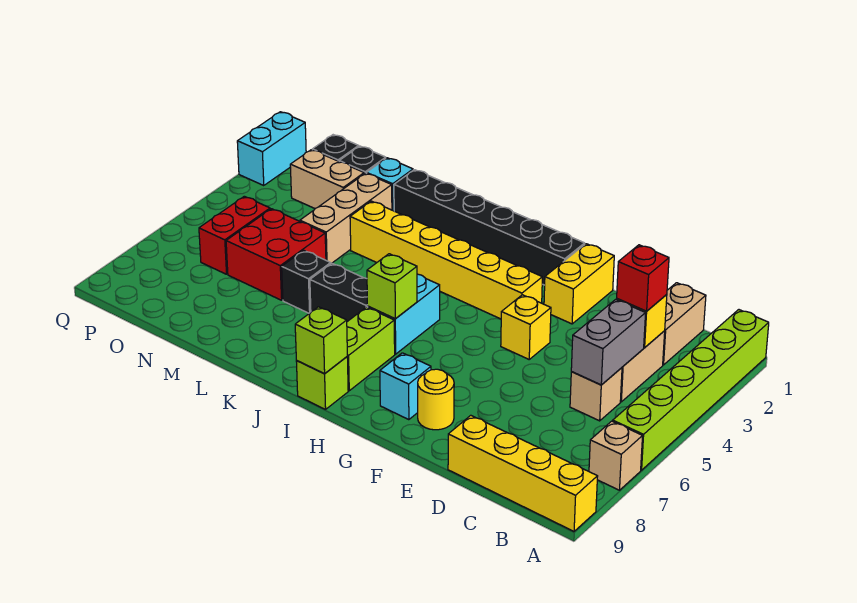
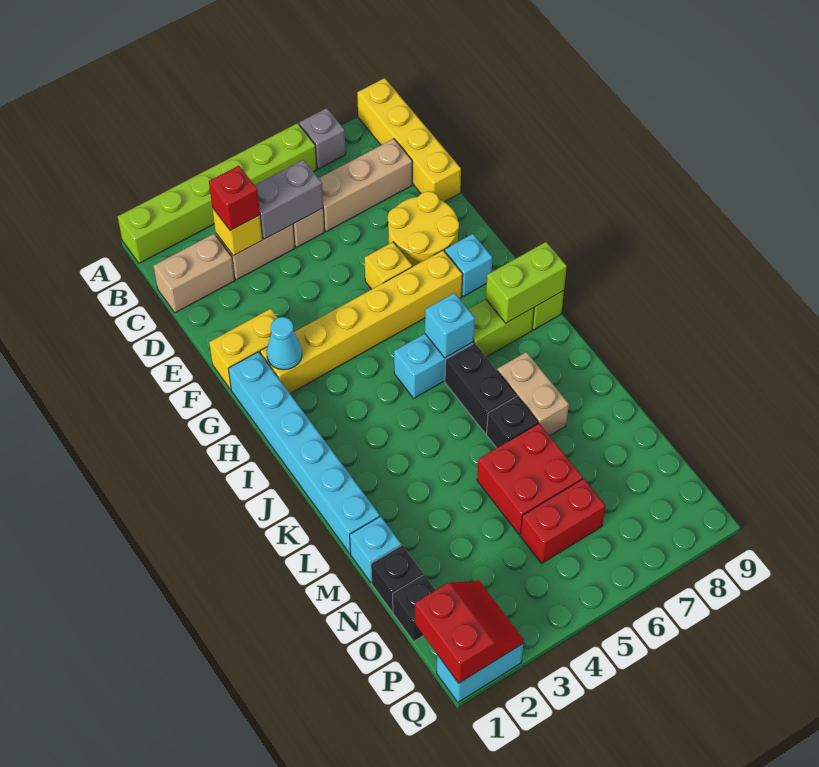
tan brick A7 level 1 -> grey brick A7 level 1
yellow brick F4 level 1 -> yellow brick F6 level 1
yellow round brick F8 level 1 -> yellow round brick E7:F8 level 1
black brick G1:L1 level 1 -> cyan brick G1:L1 level 1
none -> cyan cone G2 level 2
yellow brick G3:L3 level 1 -> yellow brick G2:G7 level 1
lime brick I6 level 2 -> cyan brick I6 level 2
lime brick I9 level 2 -> lime brick I8:I9 level 2
tan brick M2:M4 level 1 -> tan brick C6:C8 level 1
tan brick N2:O2 level 1 -> tan brick K7:L7 level 1
none -> red slope P1:Q2 level 2 top 1

